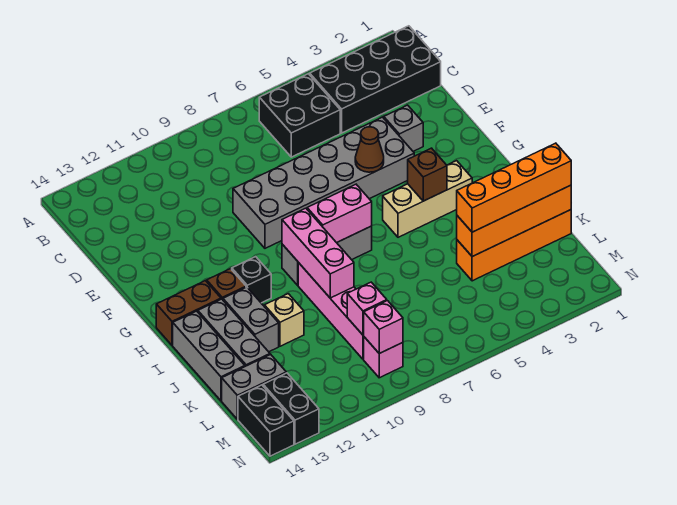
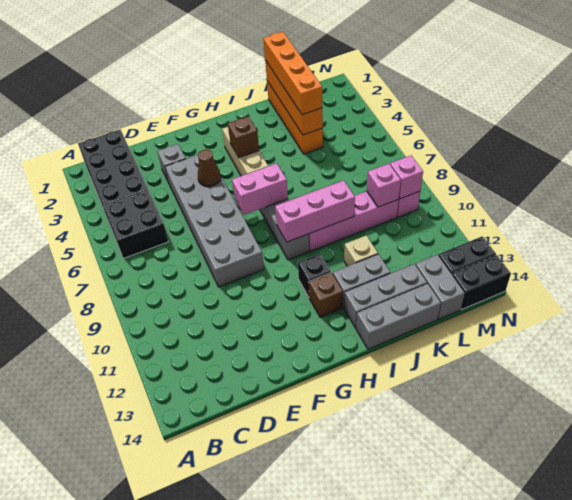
pink brick H7:H8 level 2 -> pink brick G7:H7 level 2
brown brick H13:H14 level 1 -> none

